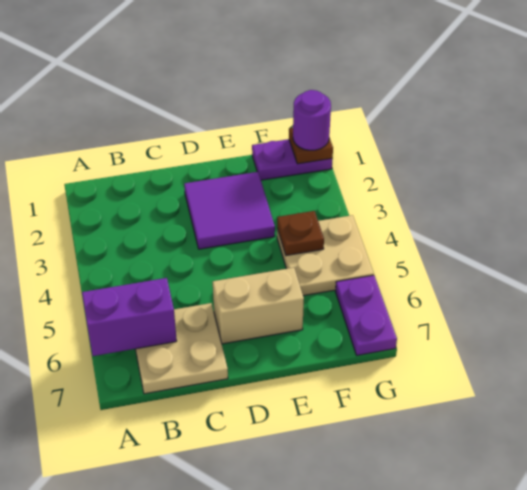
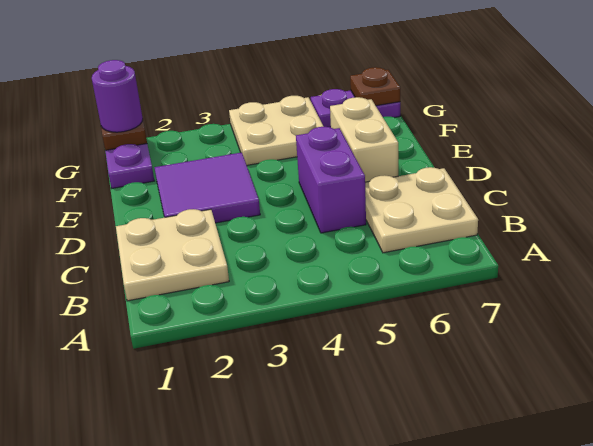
purple brick A6:B6 level 2 -> purple brick C5:D5 level 1
none -> tan plate B1:C2 level 1
brown plate F4 level 2 -> brown plate G7 level 2

